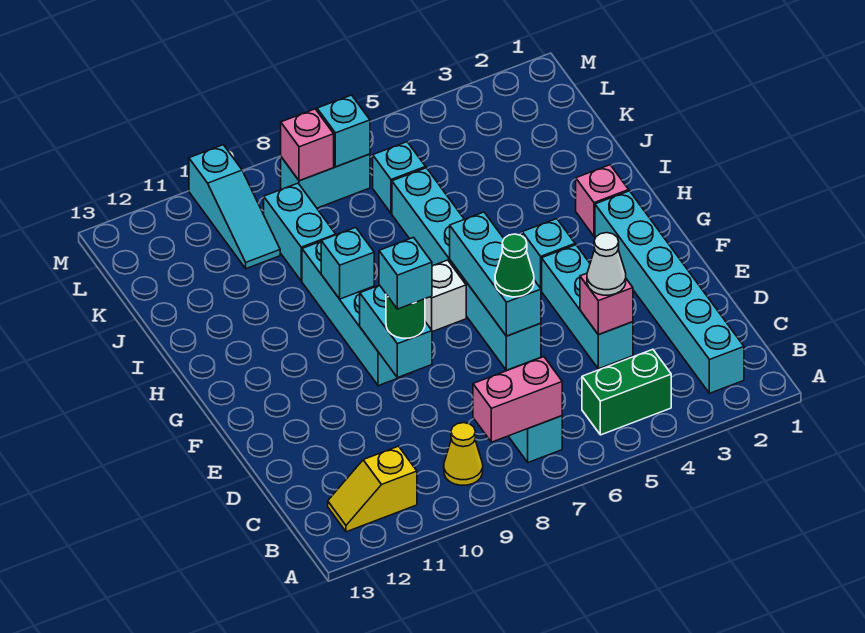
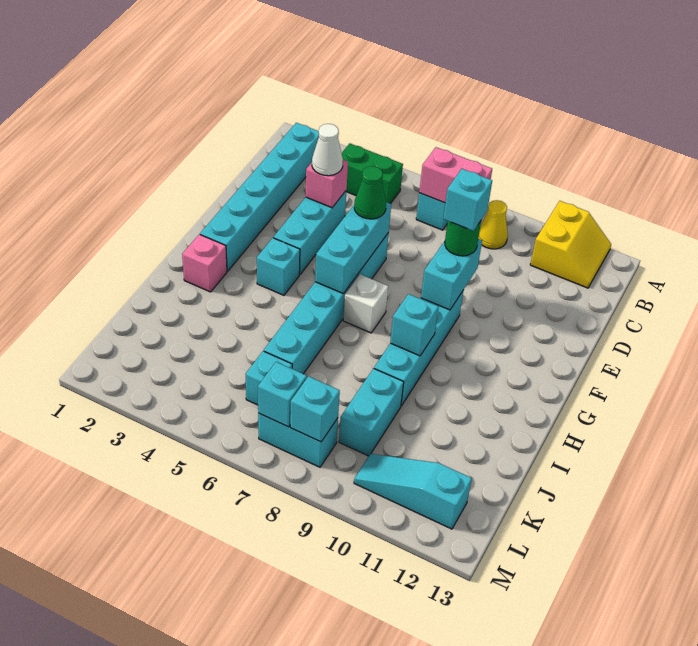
yellow slope B11:B12 level 1 top 11 -> yellow slope A11:B12 level 1 top 11
cyan slope K10:M10 level 1 top M -> cyan slope L10:L12 level 1 top 12
pink brick L8 level 2 -> cyan brick L8 level 2

